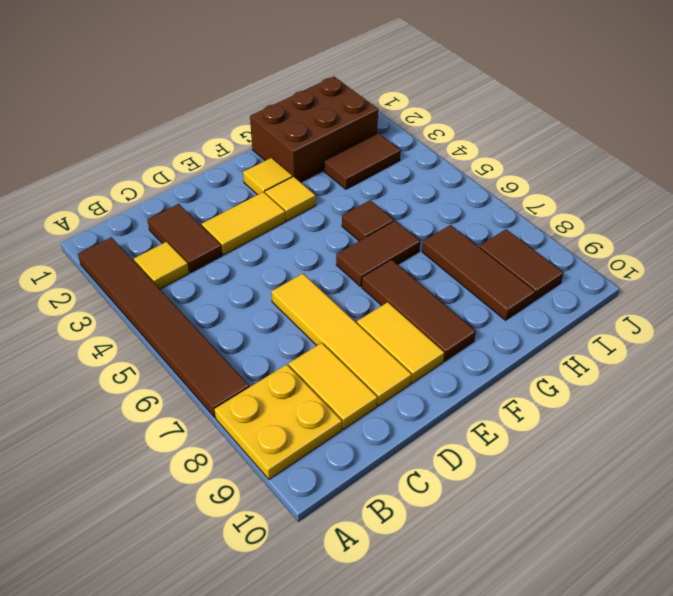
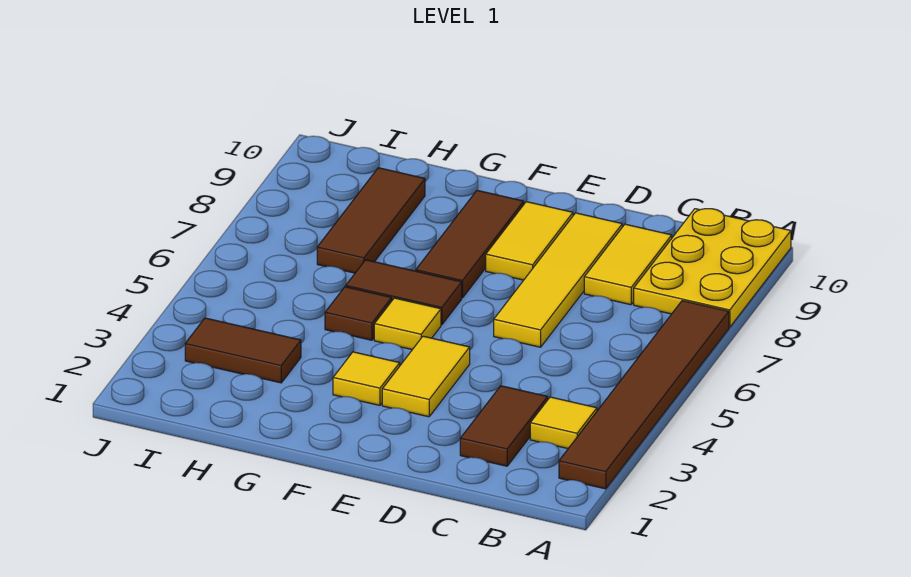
yellow plate A8:B9 level 1 -> yellow plate A8:B10 level 1
yellow tile D3:E3 level 1 -> yellow tile E3:E4 level 1
yellow tile F2 level 1 -> yellow tile F5 level 1
brown brick G1:I2 level 1 -> none
brown tile I8:I9 level 1 -> none

